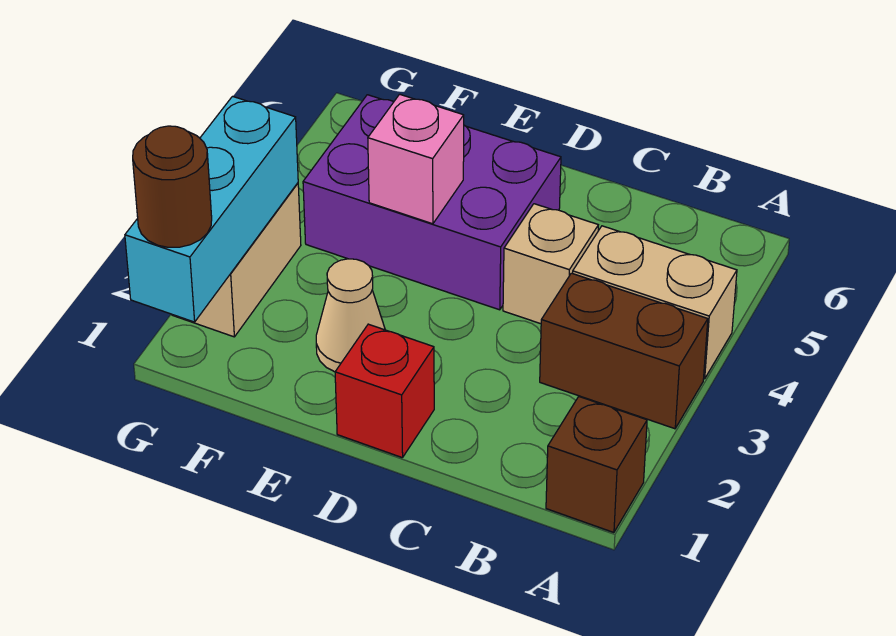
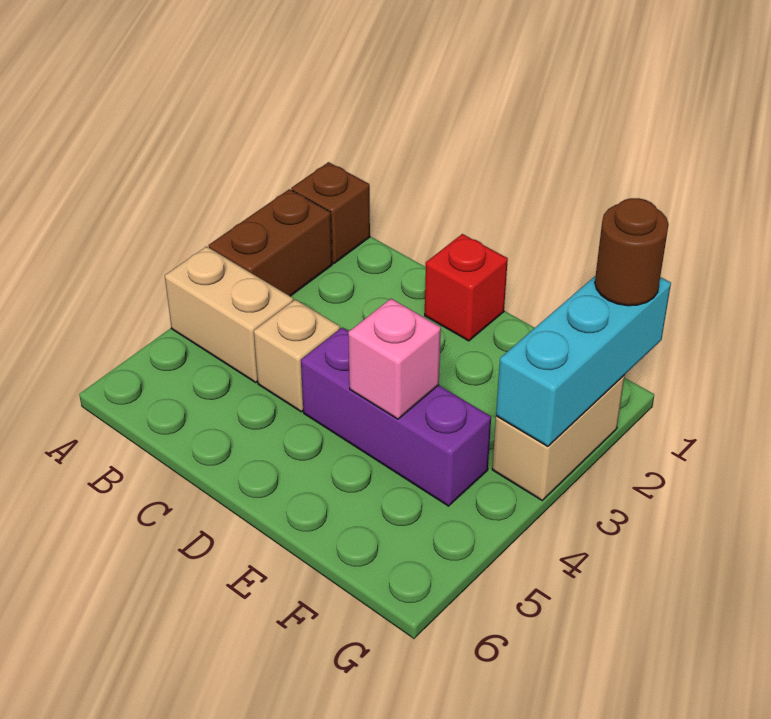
brown brick A3:B3 level 1 -> brown brick A2:A3 level 1
purple brick D4:F5 level 1 -> purple brick D4:F4 level 1
tan cone E2 level 1 -> none

